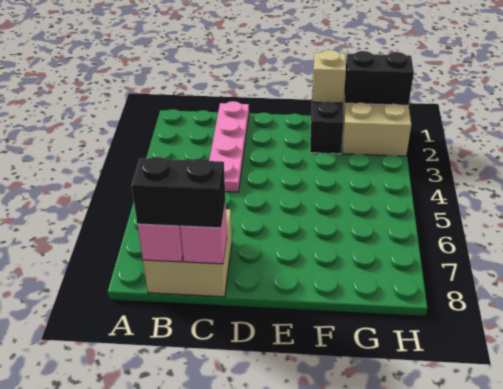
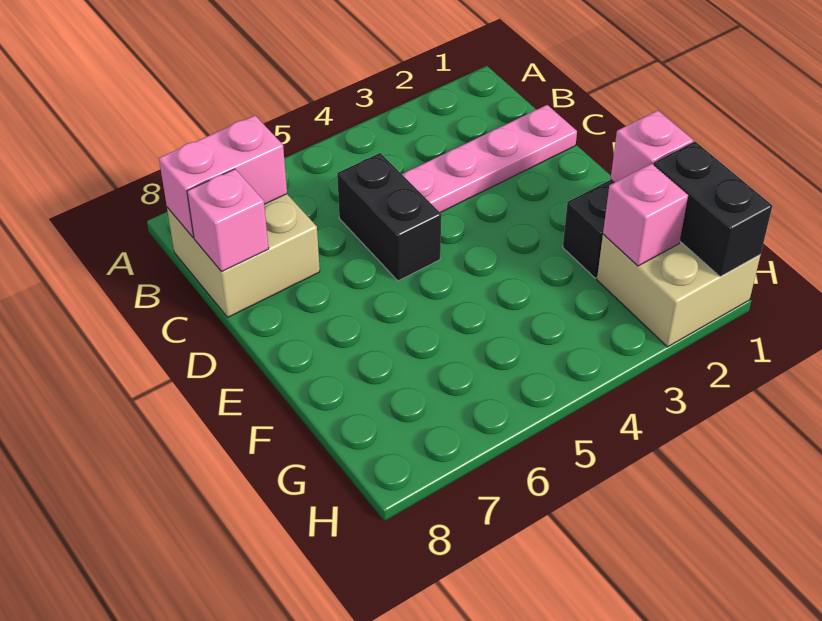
black brick B8:C8 level 3 -> black brick C5:D5 level 1
tan brick F1 level 2 -> pink brick F1 level 2
none -> pink brick G2 level 2

